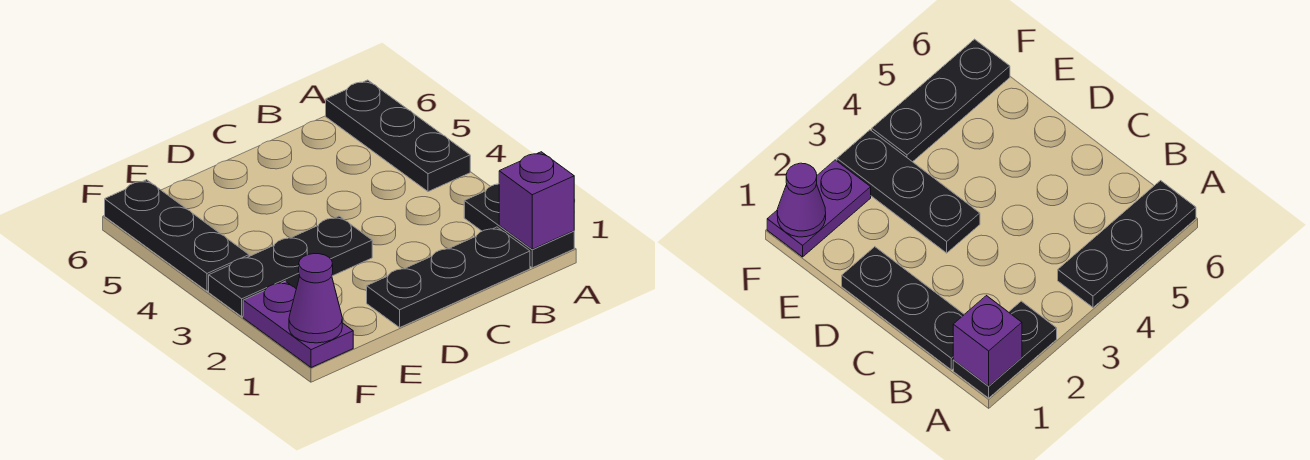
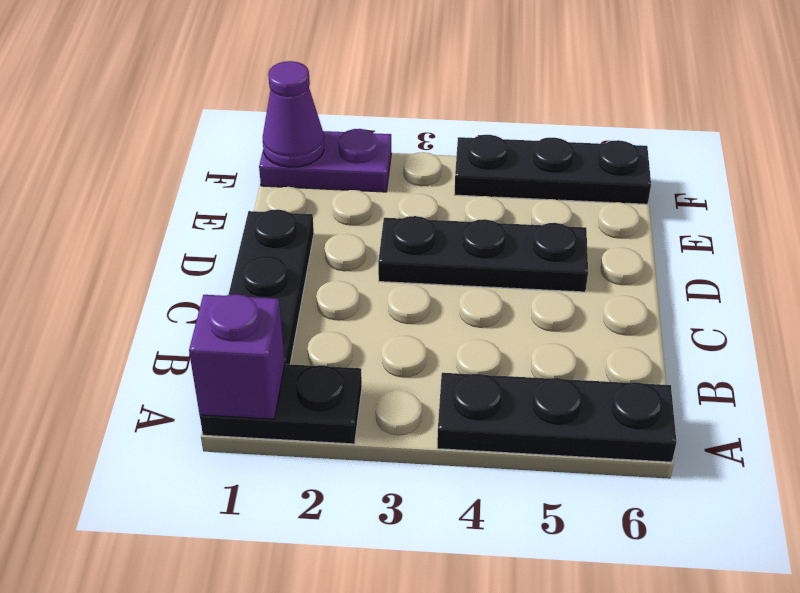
black plate D3:F3 level 1 -> black plate D3:D5 level 1

